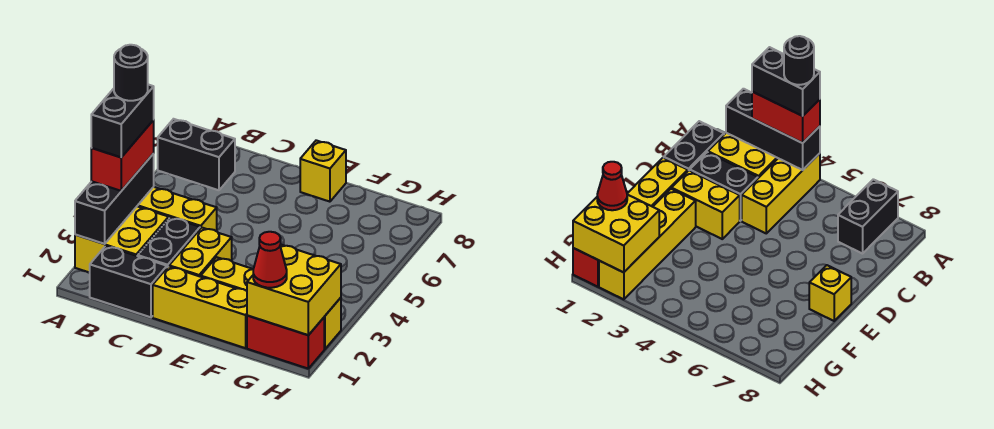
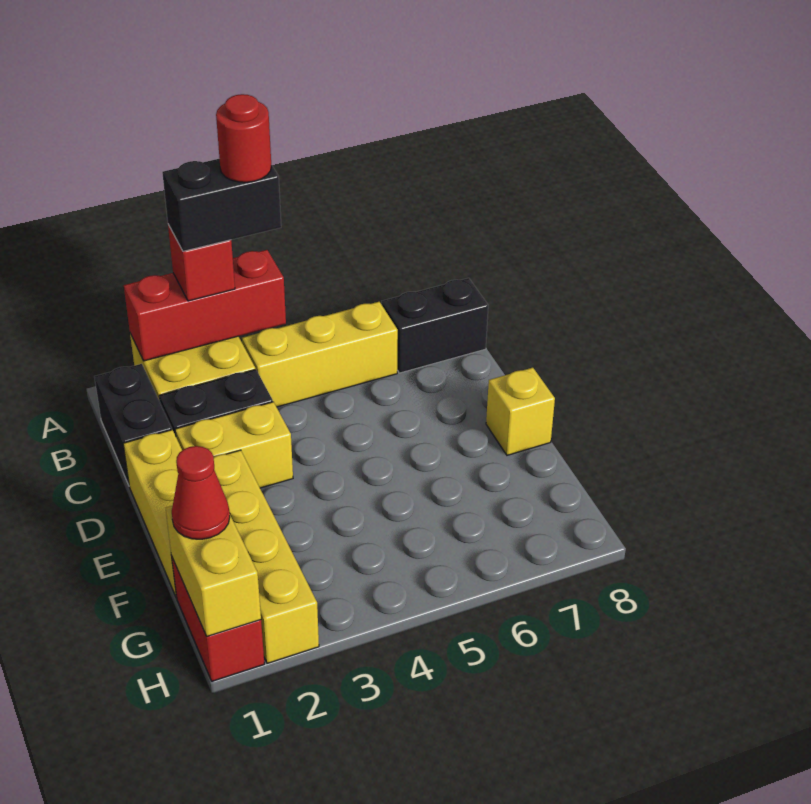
black brick A2:A4 level 2 -> red brick A2:A4 level 2
red brick A3:A4 level 3 -> red brick A3 level 3
yellow brick A4:C4 level 1 -> yellow brick B4:B6 level 1
black round brick A4 level 5 -> red round brick A4 level 5
black brick A7:B7 level 1 -> black brick B7:B8 level 1
yellow brick G1:H2 level 2 -> yellow brick G1:H1 level 2

